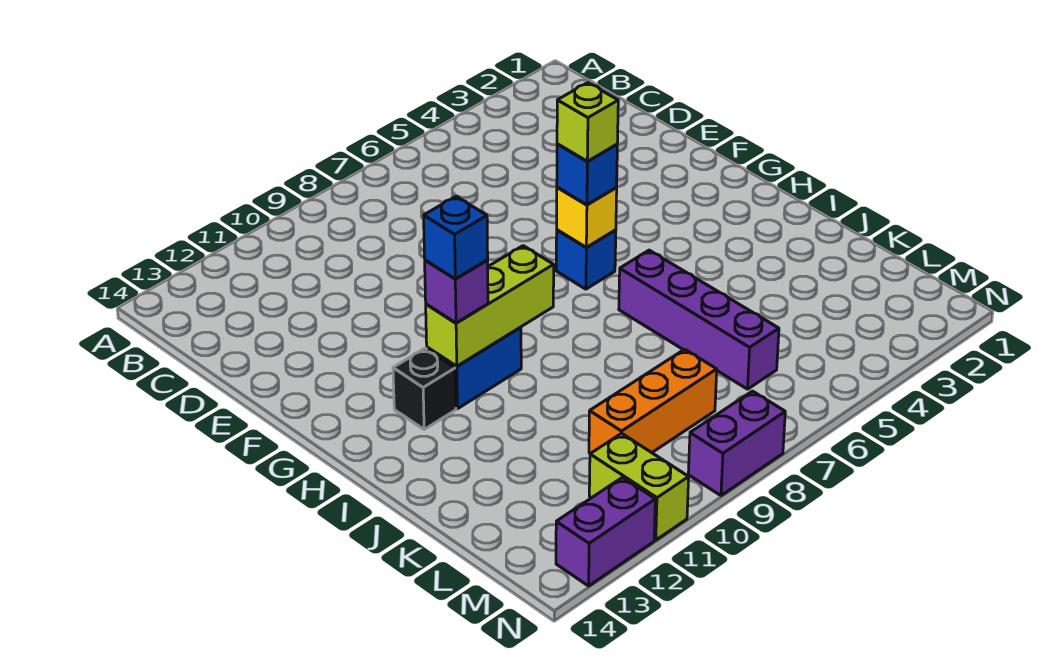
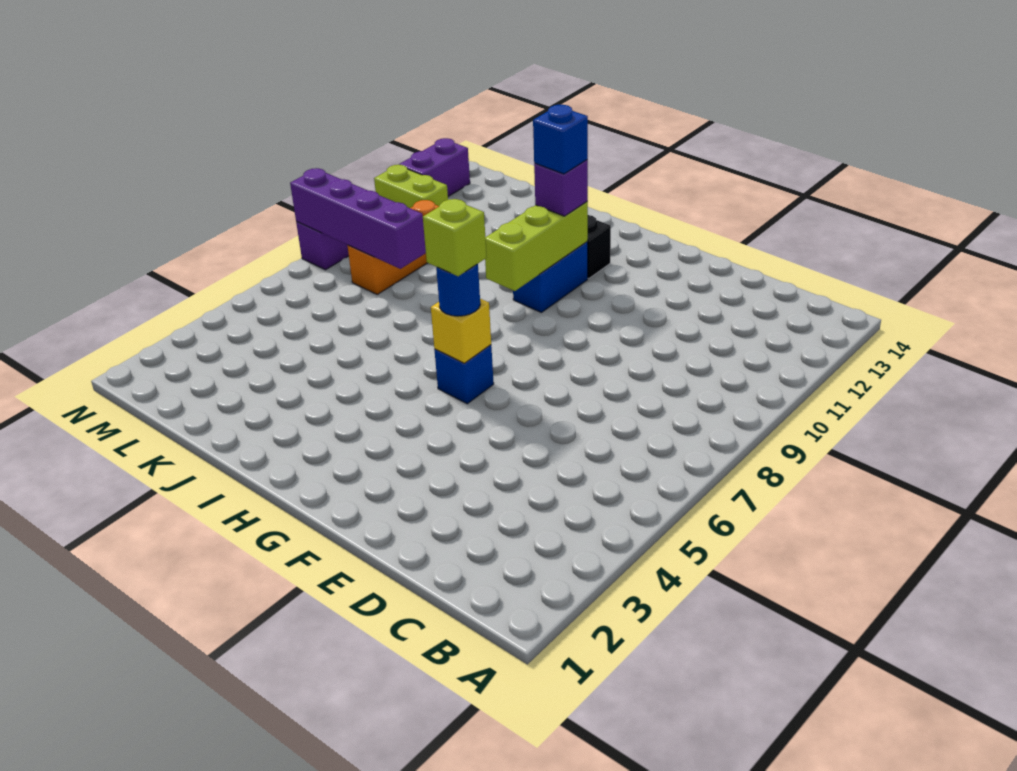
blue brick G6 level 3 -> blue round brick G6 level 3
purple brick I6:L6 level 1 -> purple brick K8:N8 level 2

